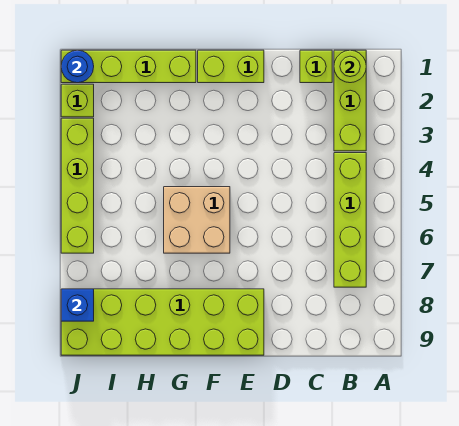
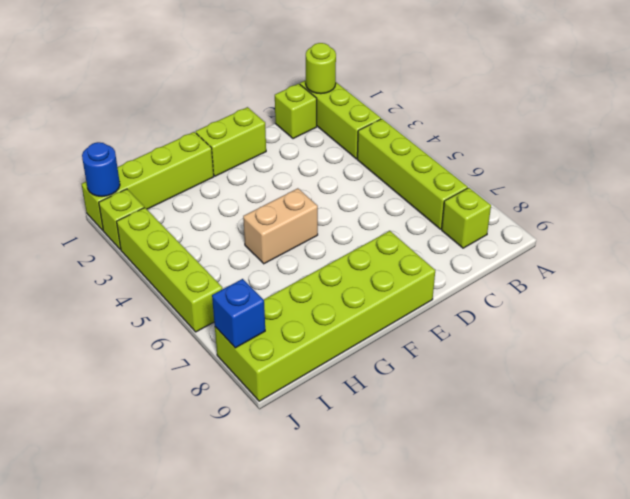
none -> lime brick B8 level 1
tan brick F5:G6 level 1 -> tan brick F5:G5 level 1

